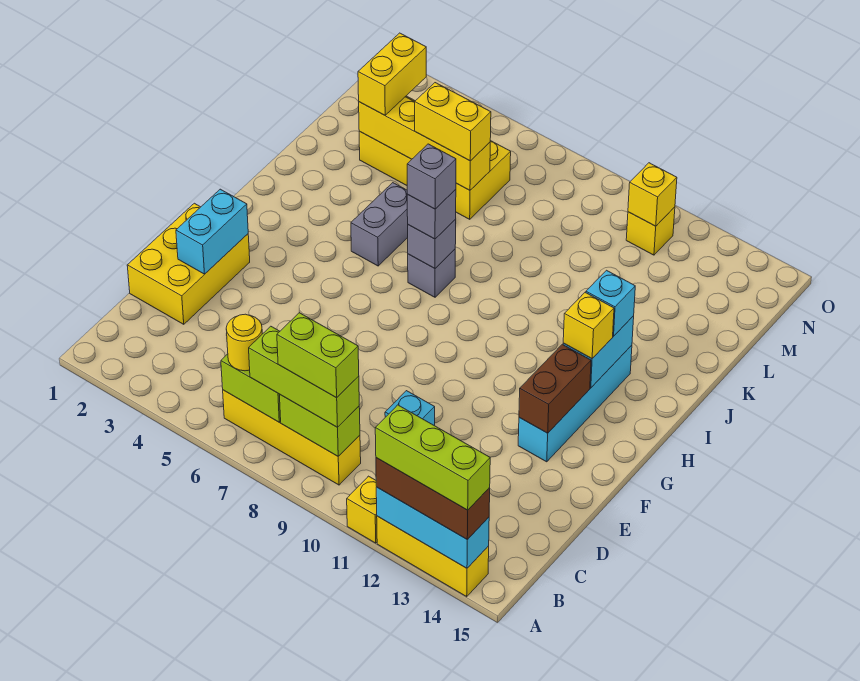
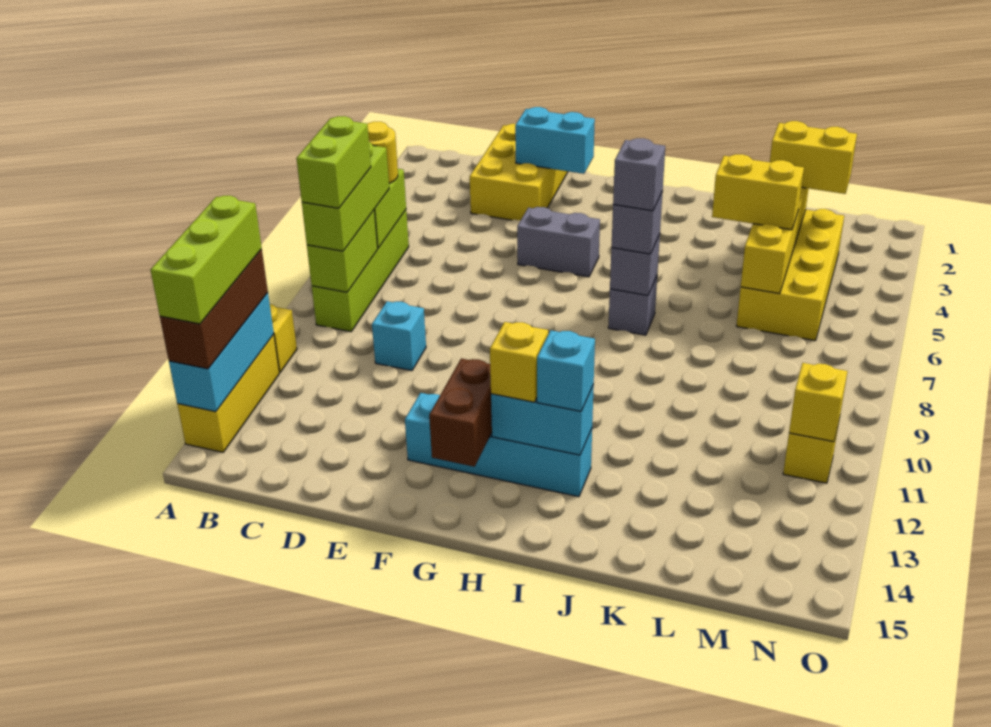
yellow brick B6:B9 level 1 -> lime brick B6:B9 level 1
yellow brick D1:F2 level 1 -> yellow brick D1:E3 level 1
brown brick F13:G13 level 2 -> brown brick G13:G14 level 2
grey brick I5:J5 level 1 -> grey brick F5:G5 level 1
yellow brick L5:L6 level 3 -> yellow brick K5:L5 level 3

